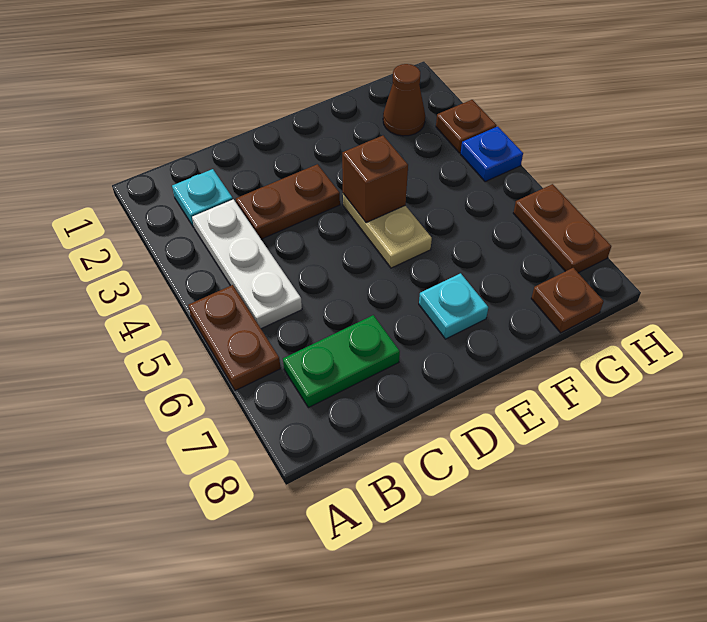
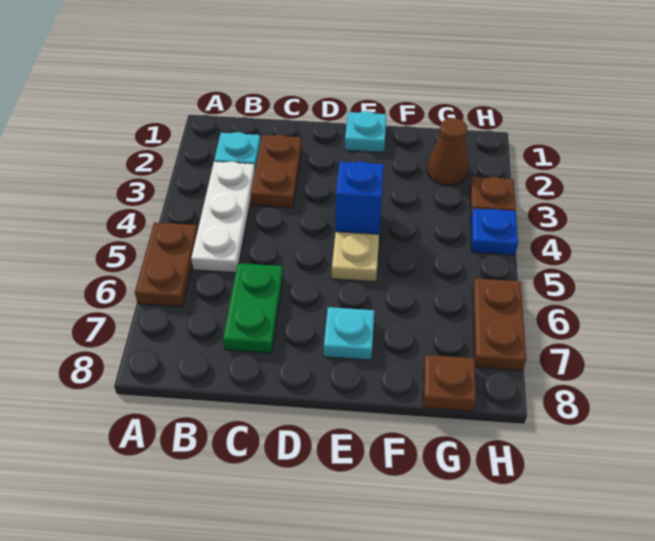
green plate B7:C7 level 1 -> green plate C6:C7 level 1
brown plate C3:D3 level 1 -> brown plate C2:C3 level 1
none -> cyan plate E1 level 1
brown brick E4 level 2 -> blue brick E4 level 2

